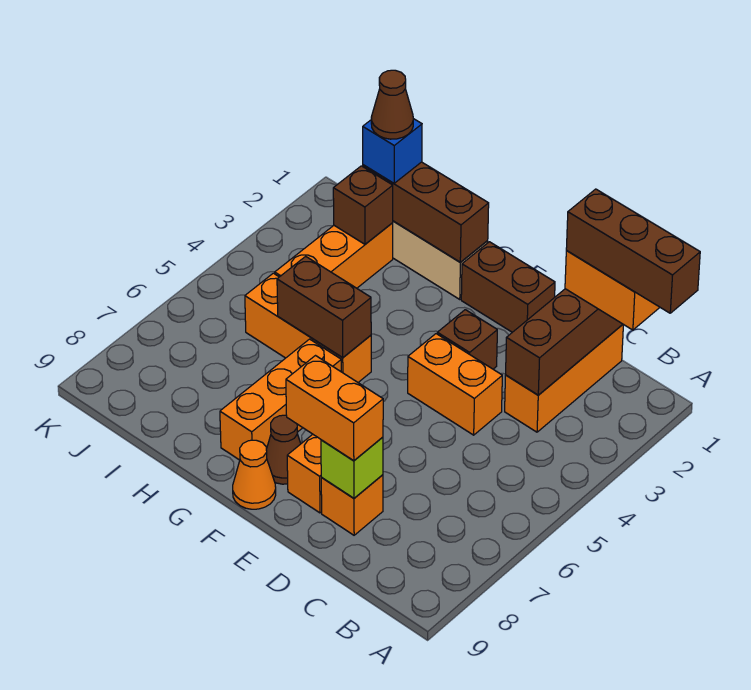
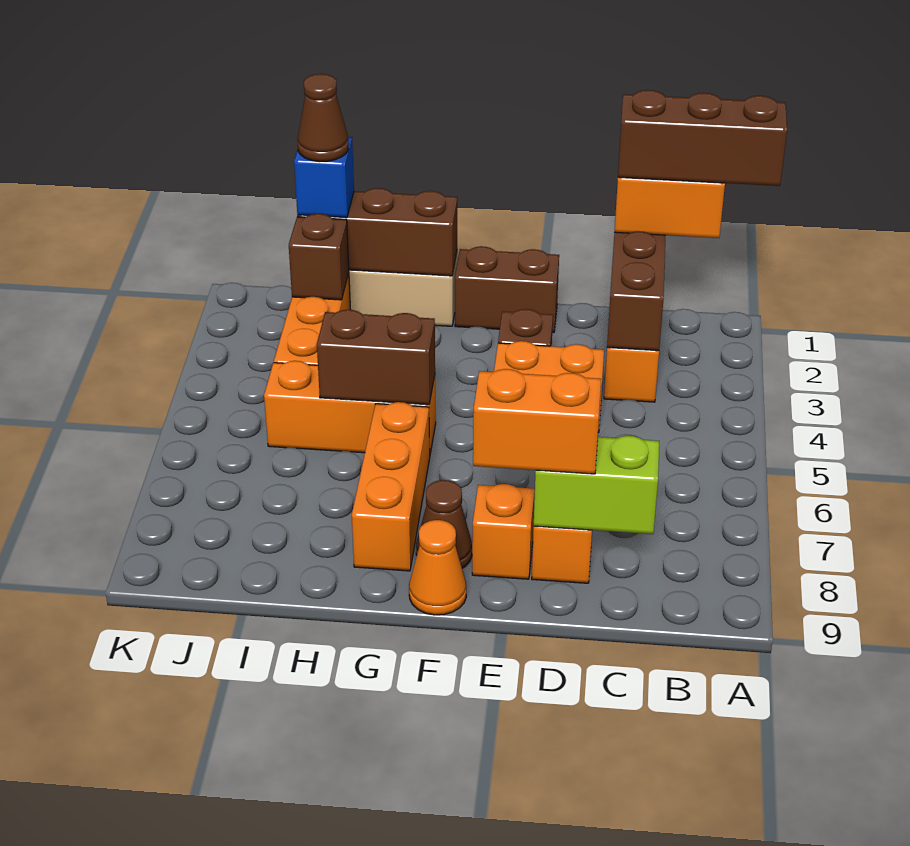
lime brick D8 level 2 -> lime brick C8:D8 level 2

